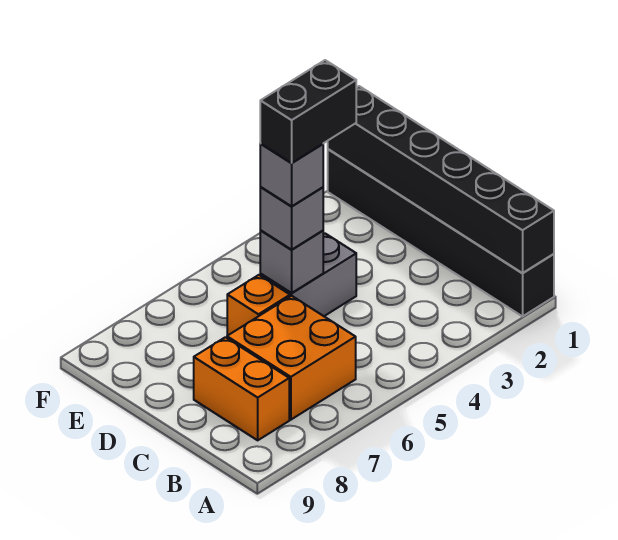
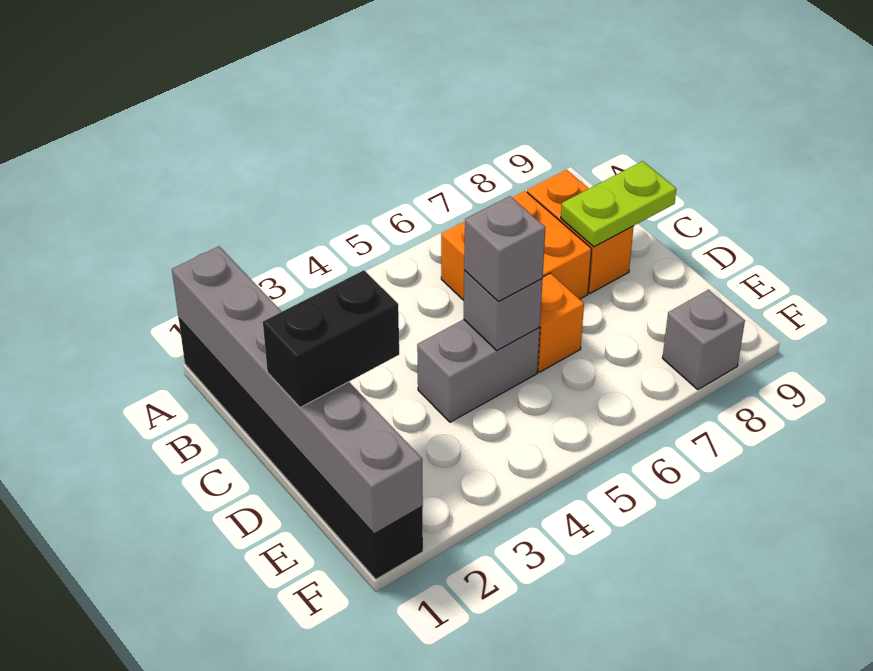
black brick A1:F1 level 2 -> grey brick A1:F1 level 2
none -> lime plate C8:C9 level 2
black brick D4:D5 level 5 -> black brick D1:D2 level 3
grey brick D5 level 4 -> grey brick F8 level 1

